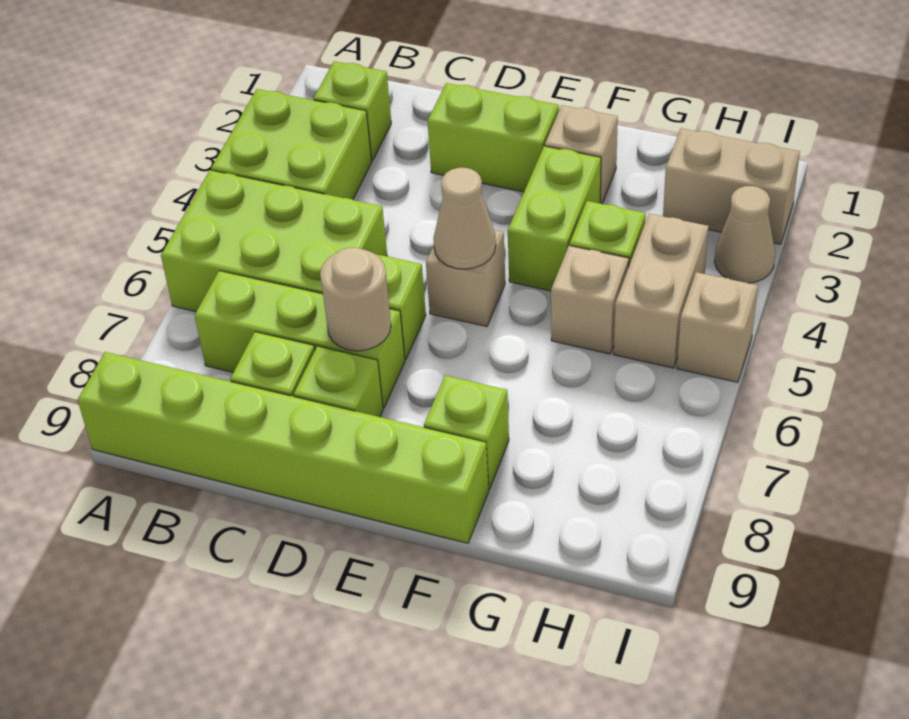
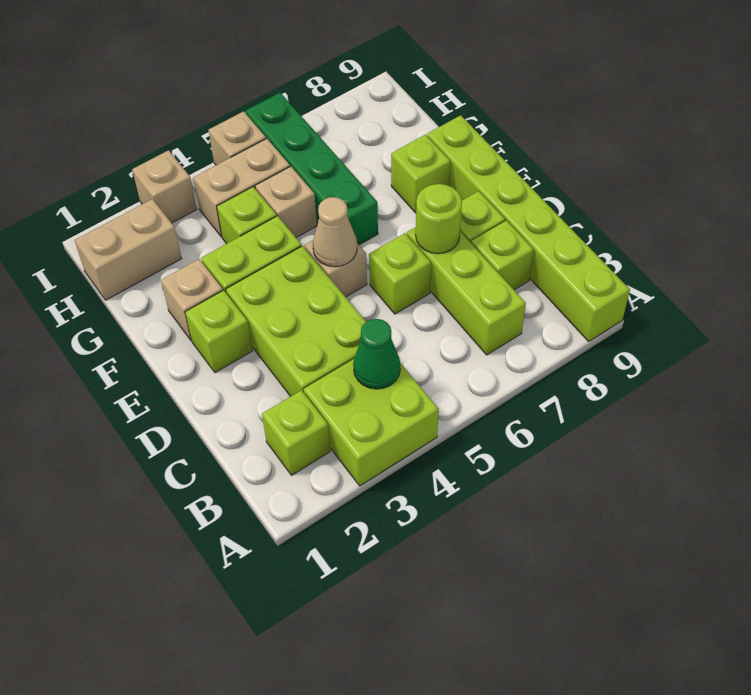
lime brick A5:C6 level 1 -> lime brick C3:E4 level 1
none -> green cone B4 level 2
lime brick D2:E2 level 1 -> lime brick E2 level 1
tan round brick D7 level 2 -> lime round brick D7 level 2
none -> green brick F6:I6 level 1
tan brick H2:I2 level 1 -> tan brick H1:H2 level 1
tan cone I3 level 1 -> tan brick I3 level 1

